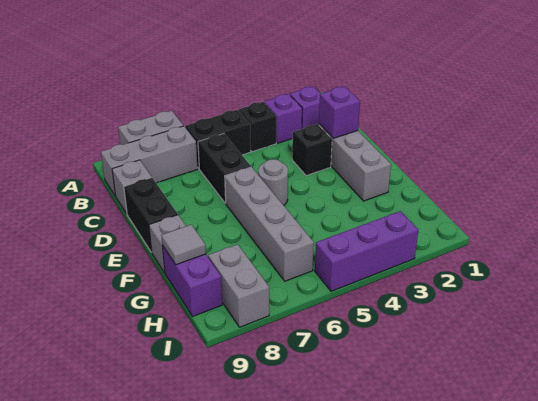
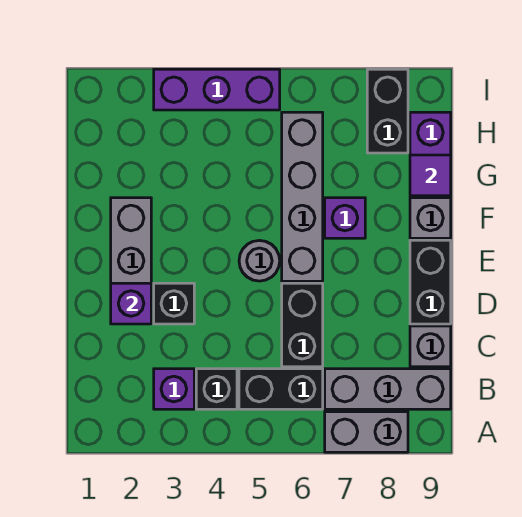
purple brick B2 level 1 -> purple brick F7 level 1
grey tile G9 level 2 -> purple tile G9 level 2
grey brick H8:I8 level 1 -> black brick H8:I8 level 1

